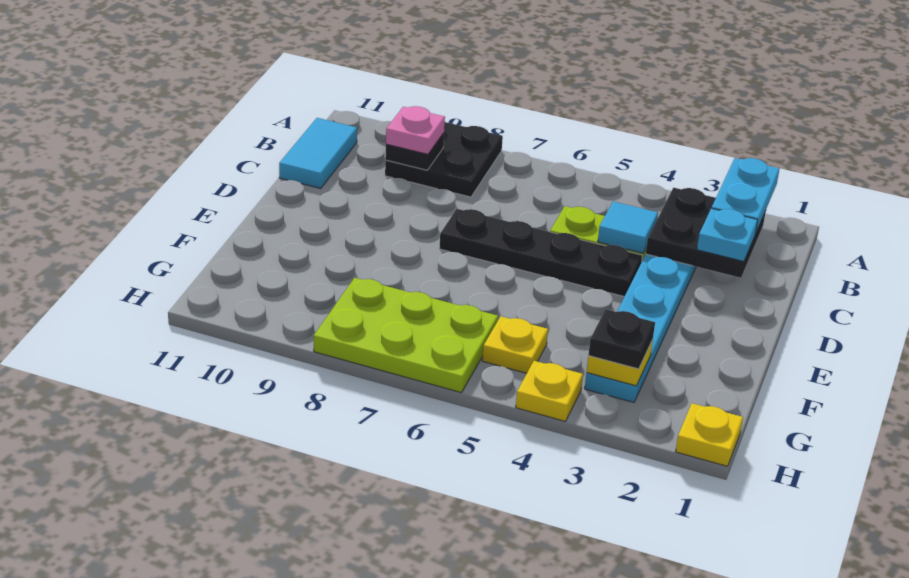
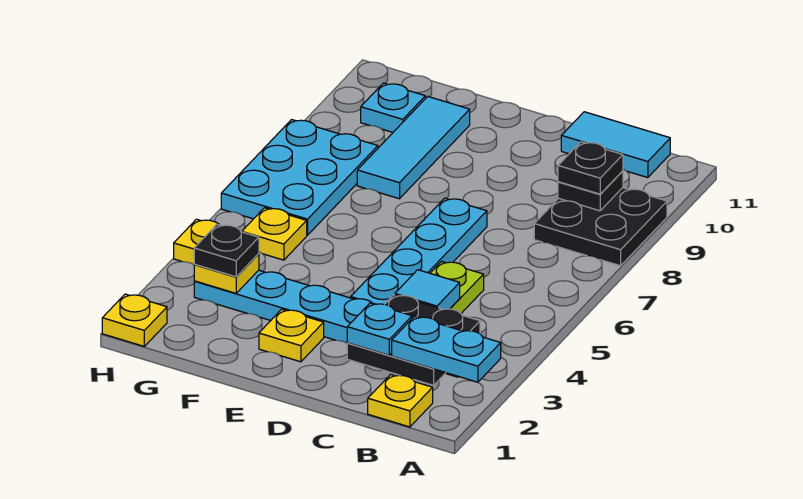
none -> yellow plate B1 level 1
pink plate B9 level 3 -> black plate B9 level 3
black plate D4:D7 level 1 -> cyan plate D4:D7 level 1
none -> yellow plate E2 level 1
none -> cyan tile F8:F10 level 1
lime plate G6:H8 level 1 -> cyan plate G6:H8 level 1
none -> cyan plate G10 level 1

